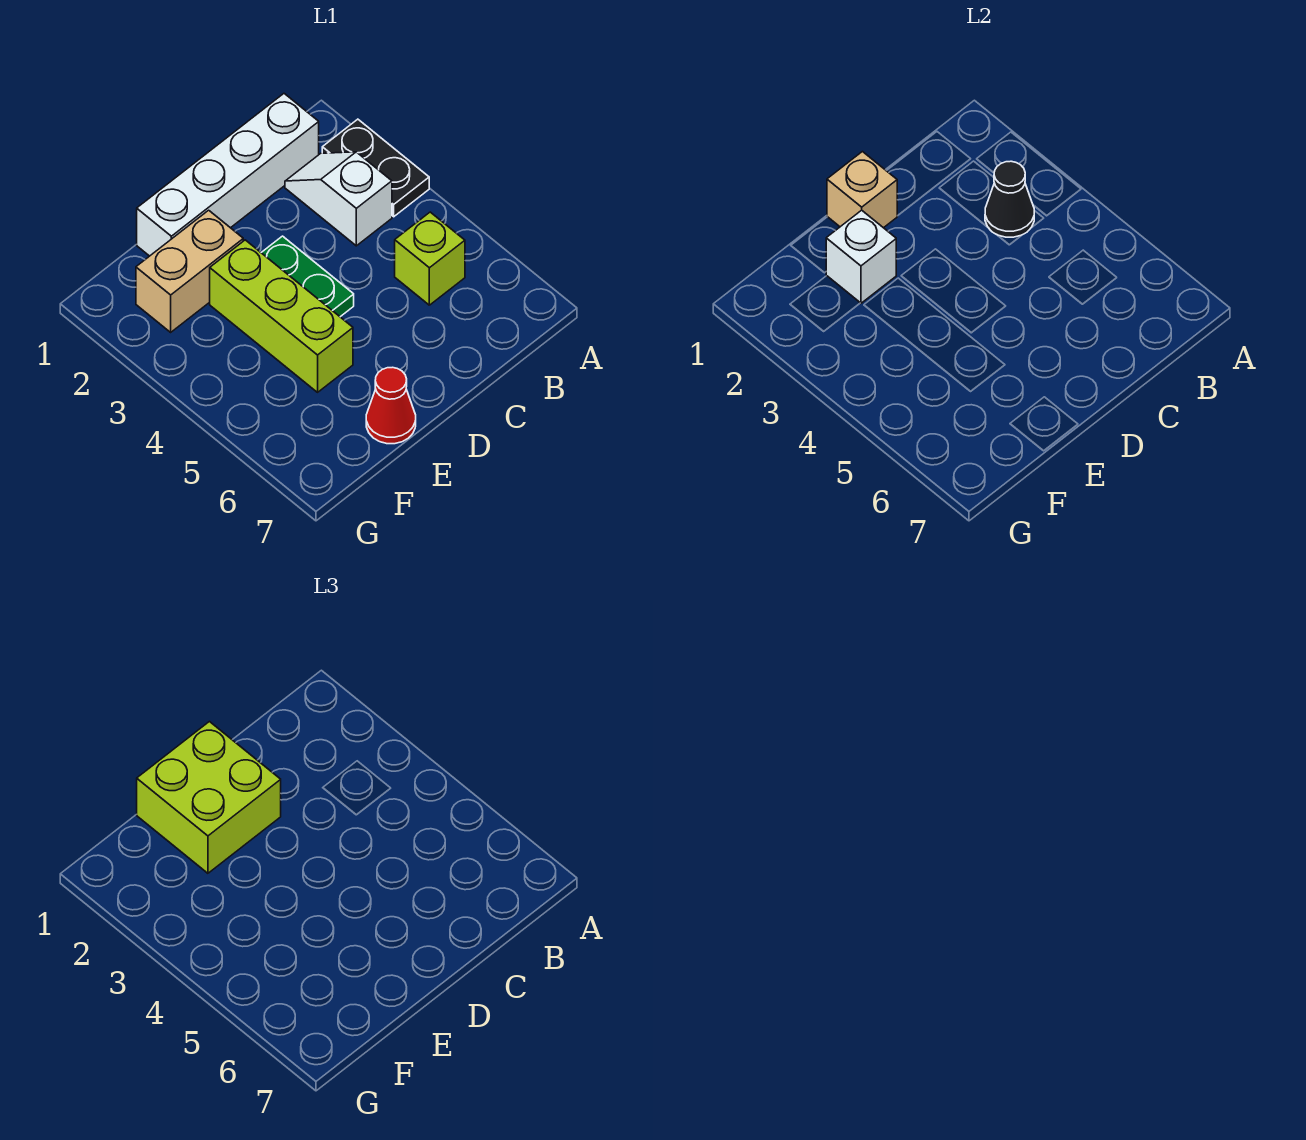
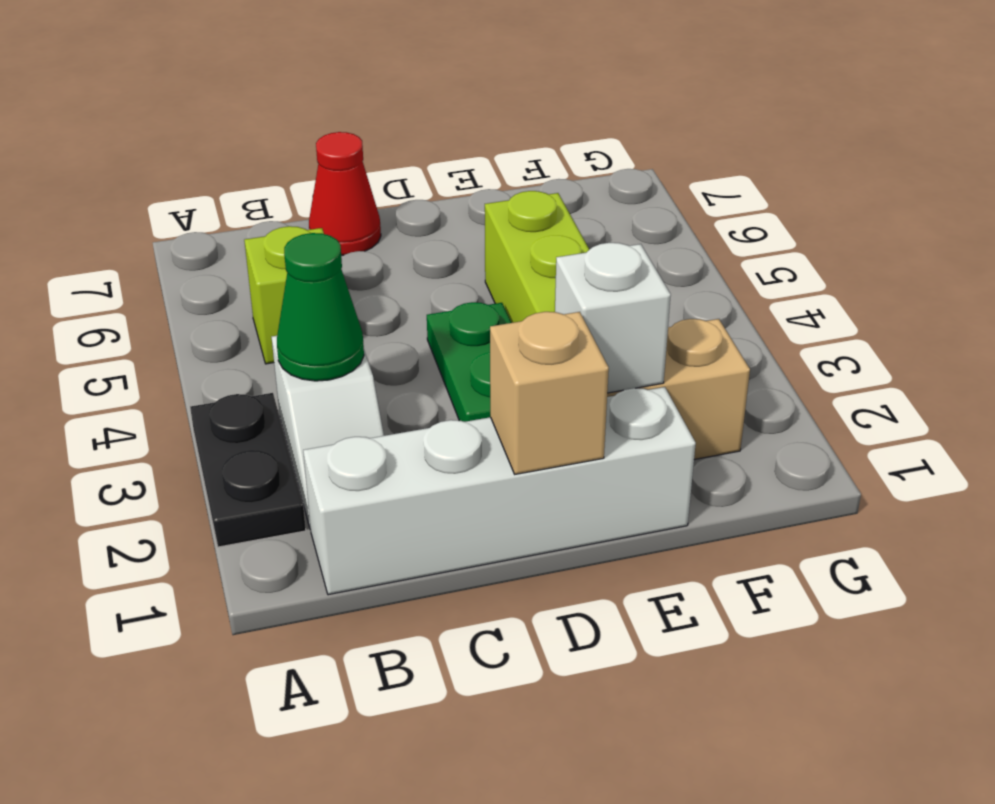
black cone B3 level 2 -> green cone B3 level 2
lime brick D1:E2 level 3 -> none
red cone E7 level 1 -> red cone C7 level 1

